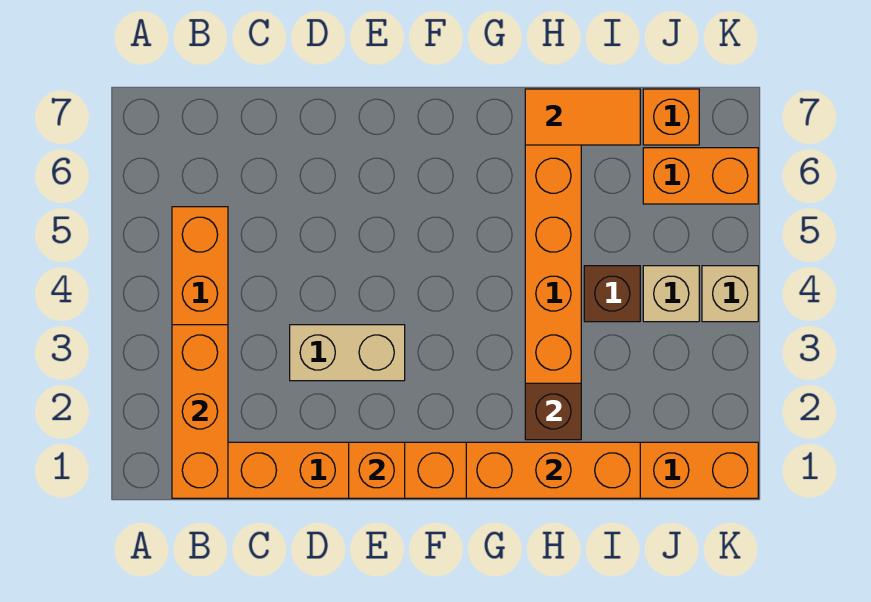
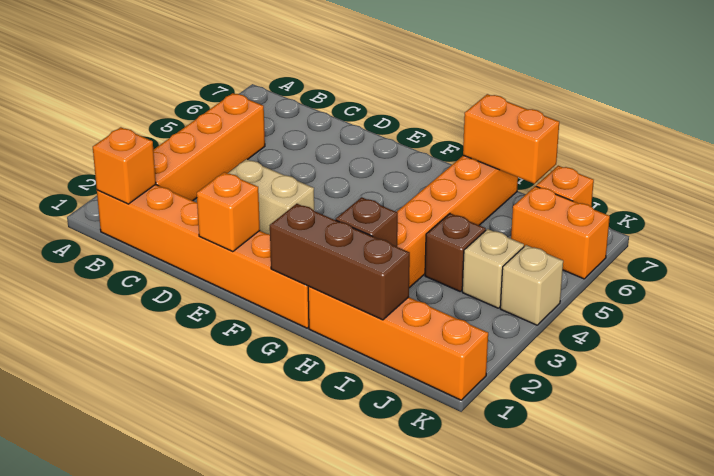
orange brick B1:B3 level 2 -> orange brick B1 level 2
orange brick G1:I1 level 2 -> brown brick G1:I1 level 2
orange tile H7:I7 level 2 -> orange brick H7:I7 level 2

